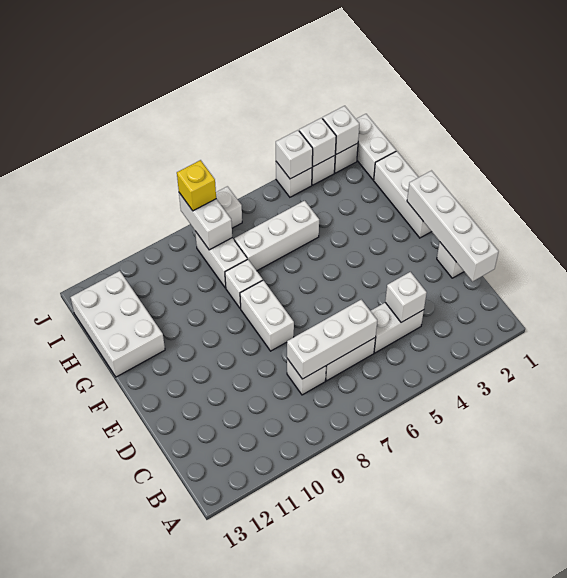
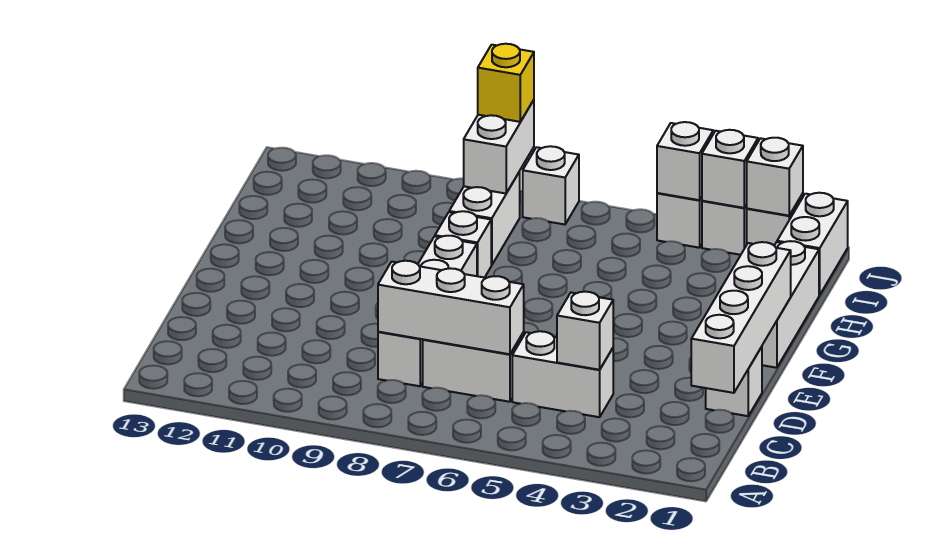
white brick G12:I13 level 1 -> none
white brick H5:H7 level 1 -> none

